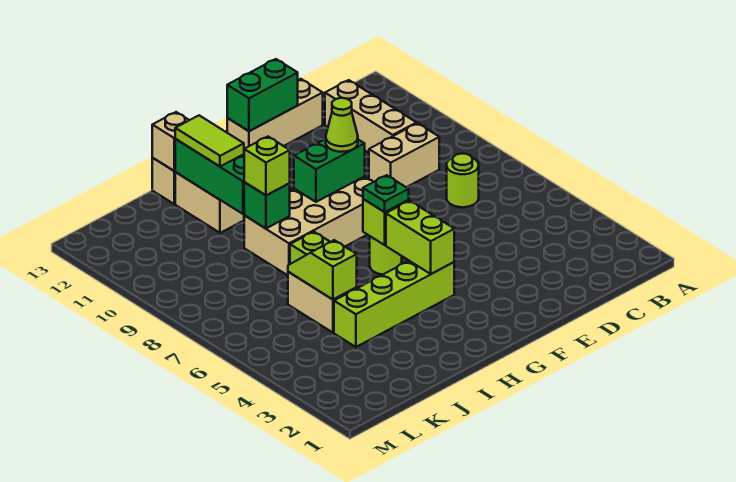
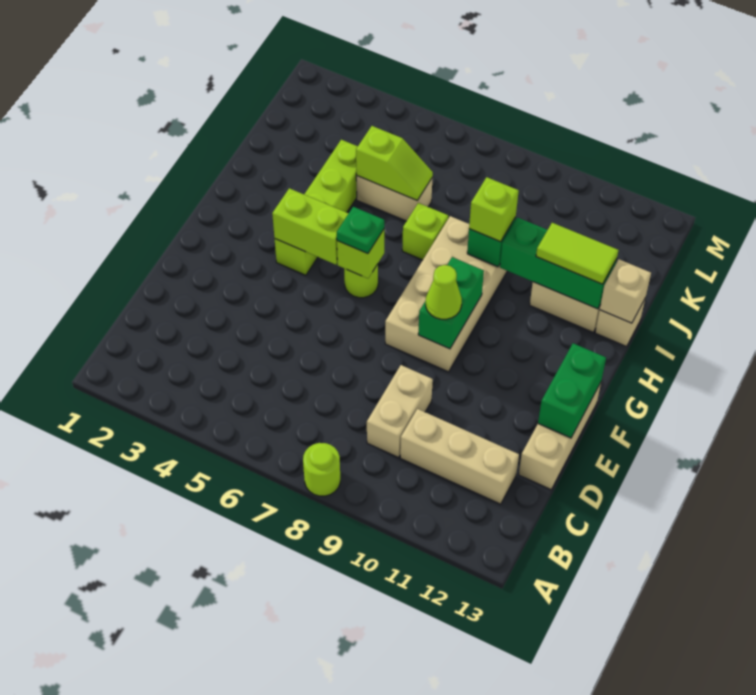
lime round brick C7 level 1 -> lime round brick A8 level 1

